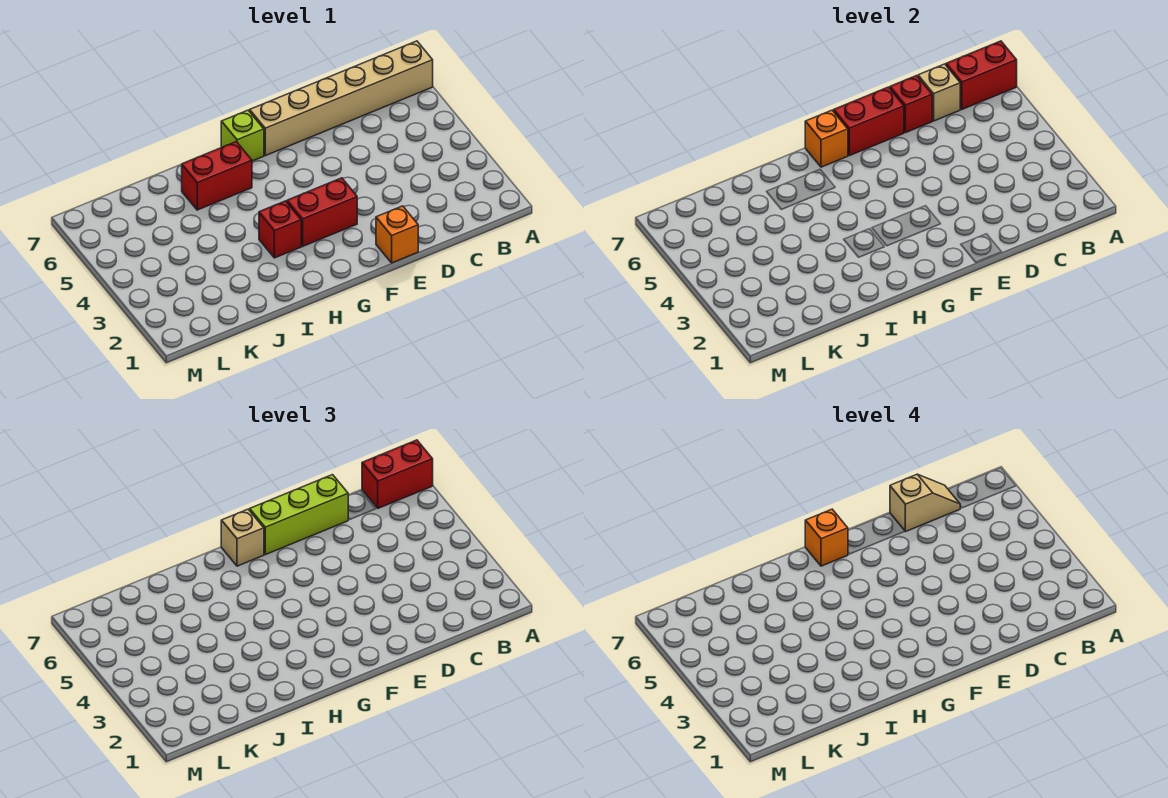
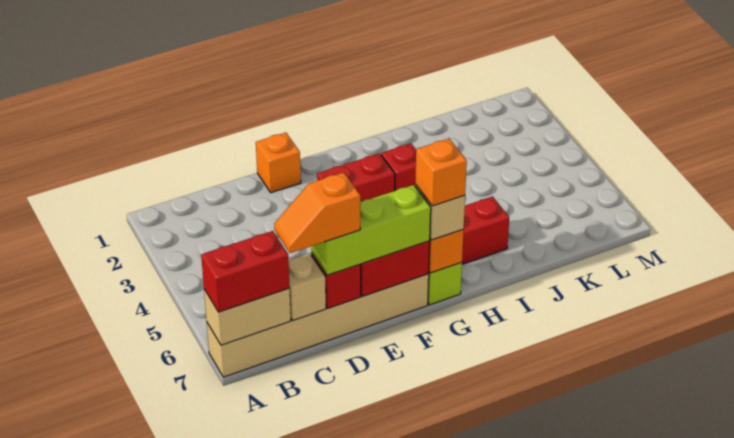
red brick A7:B7 level 2 -> tan brick A7:B7 level 2
tan slope C7:D7 level 4 top D -> orange slope C7:D7 level 4 top D

